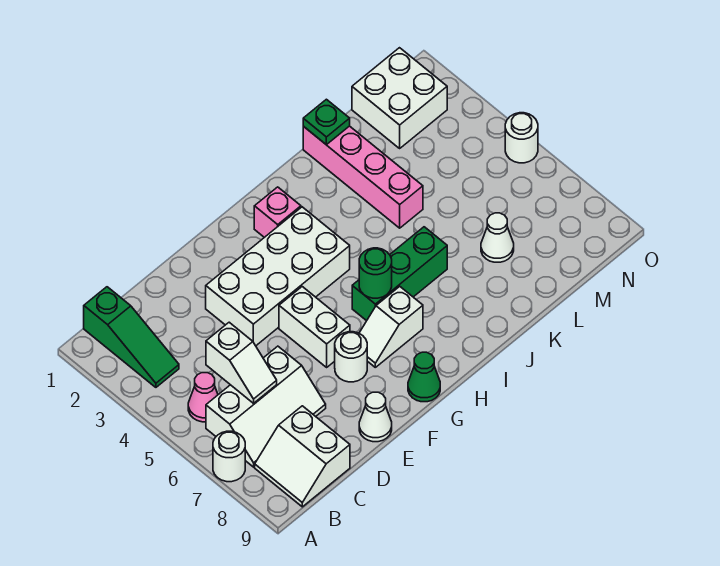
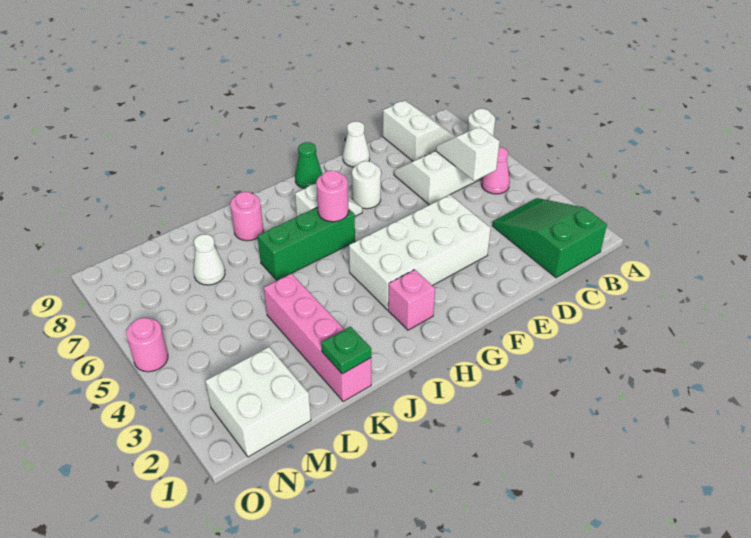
green slope B1:B3 level 1 top 1 -> green slope B1:C3 level 1 top 1
white brick F5:F6 level 1 -> none
green round brick H6 level 2 -> pink round brick H6 level 2
none -> pink round brick J8 level 1
white round brick O5 level 1 -> pink round brick O5 level 1

